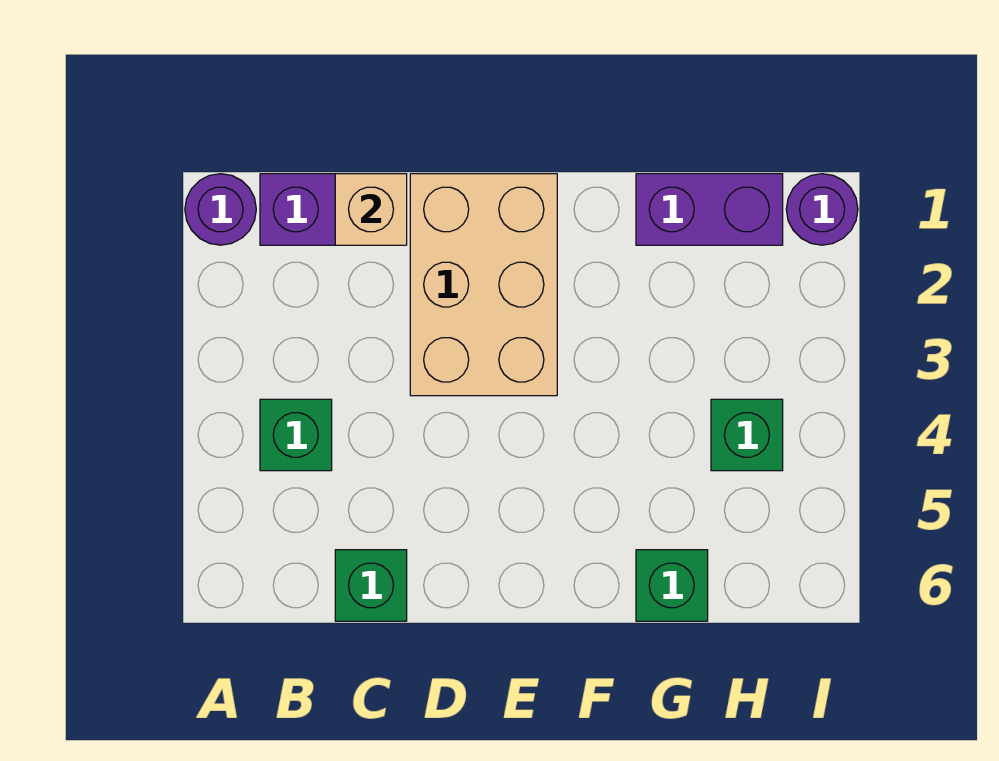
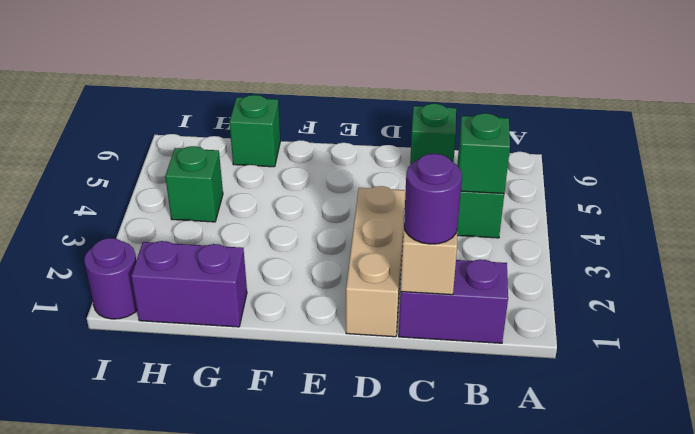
purple round brick A1 level 1 -> purple round brick C1 level 3
none -> green brick B4 level 2
tan brick D1:E3 level 1 -> tan brick D1:D3 level 1

